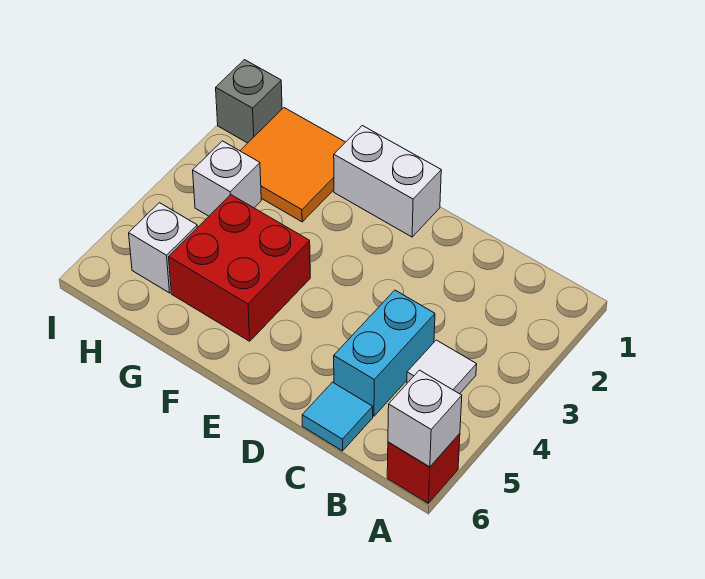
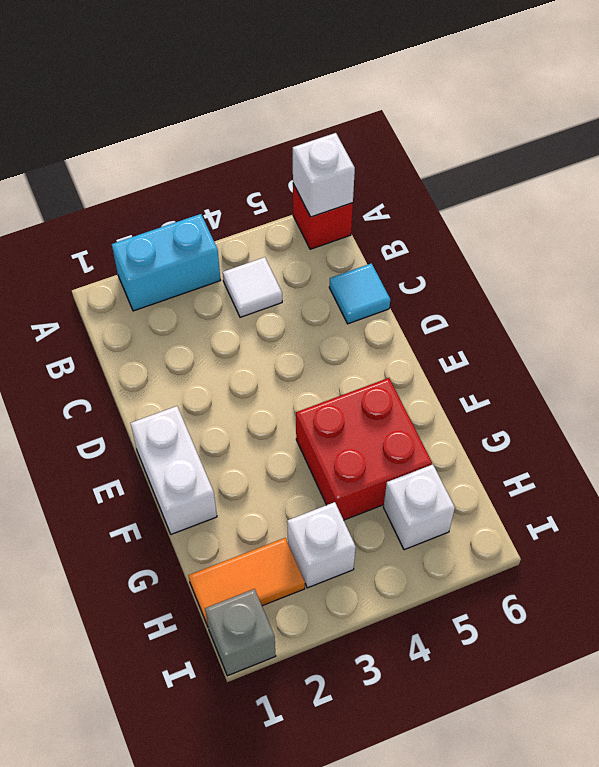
cyan brick C4:C5 level 1 -> cyan brick A2:A3 level 1
orange tile G1:H2 level 1 -> orange tile H1:H2 level 1

